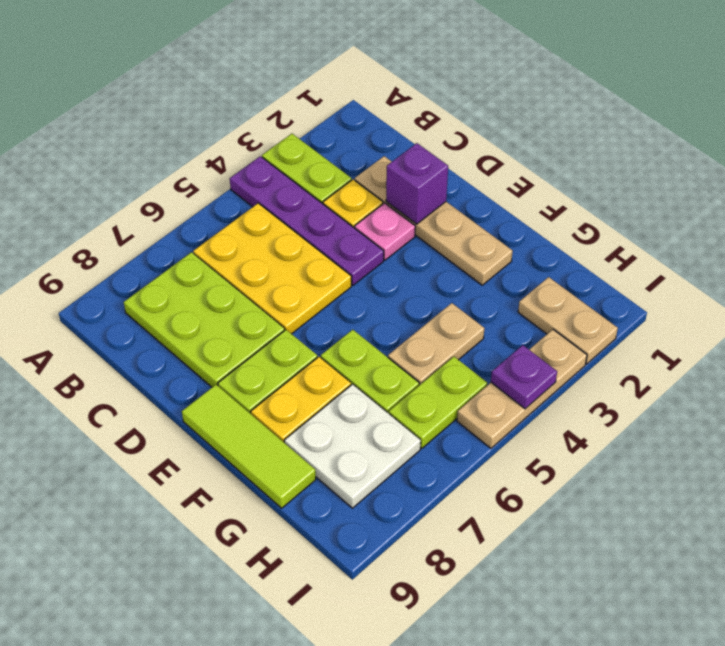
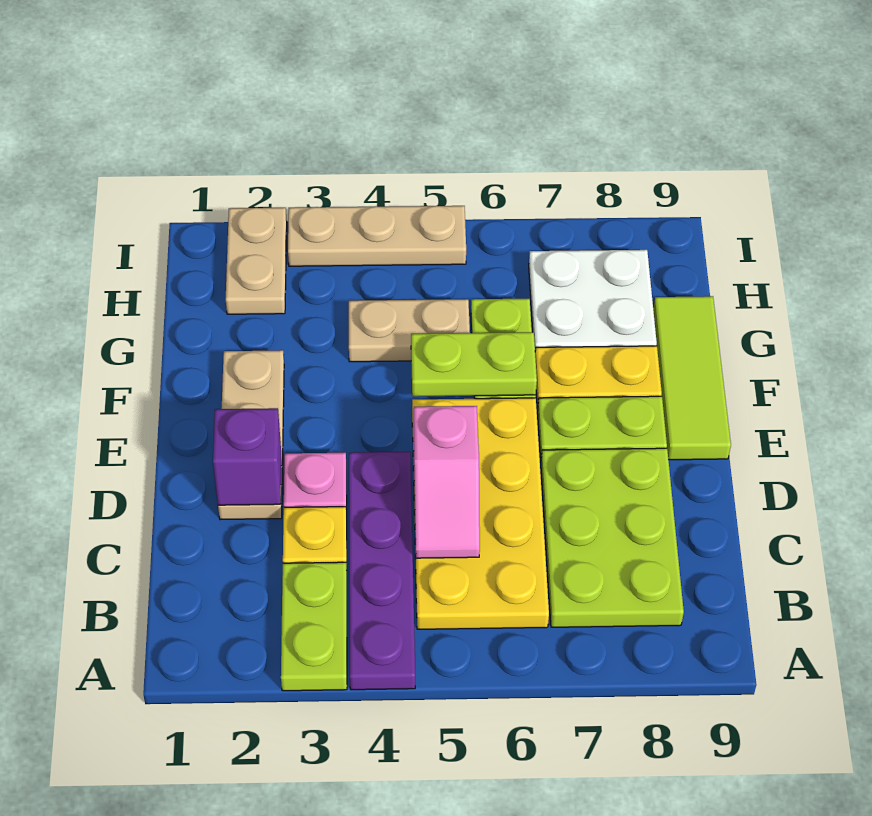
yellow plate B5:D6 level 1 -> yellow plate B5:E6 level 1
tan plate C2:F2 level 1 -> tan plate D2:F2 level 1
none -> pink slope C5:D5 level 2 top D
lime plate H5:H6 level 1 -> lime plate F5:F6 level 2
purple plate I4 level 2 -> none

